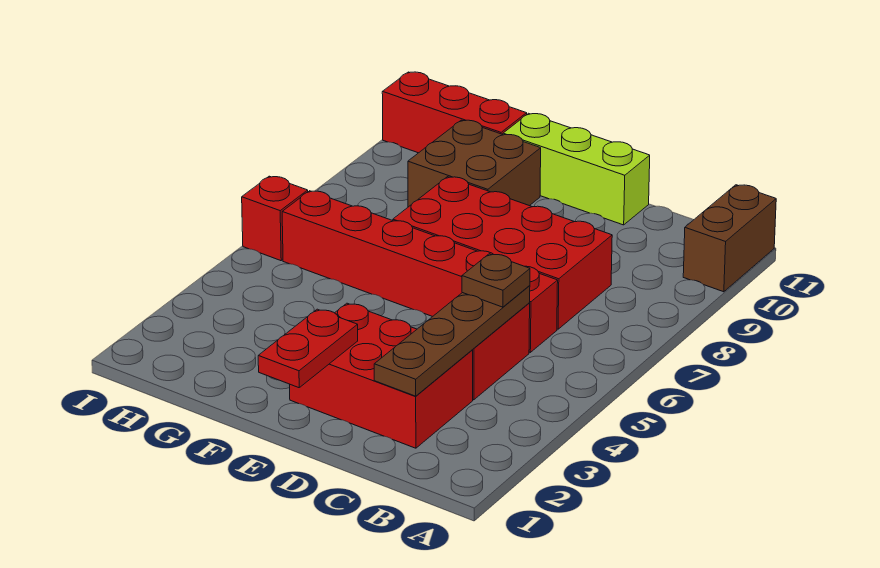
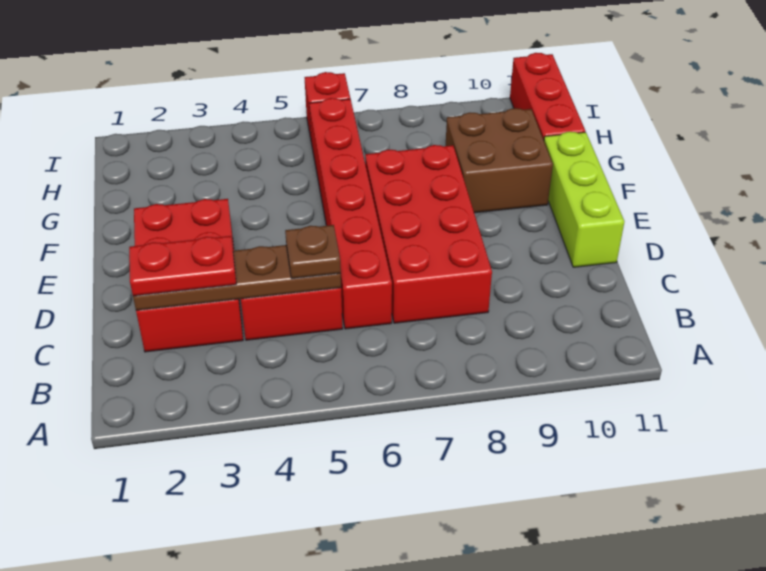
brown brick A10:A11 level 1 -> none
red plate E1:E2 level 2 -> red plate C2:C3 level 3

